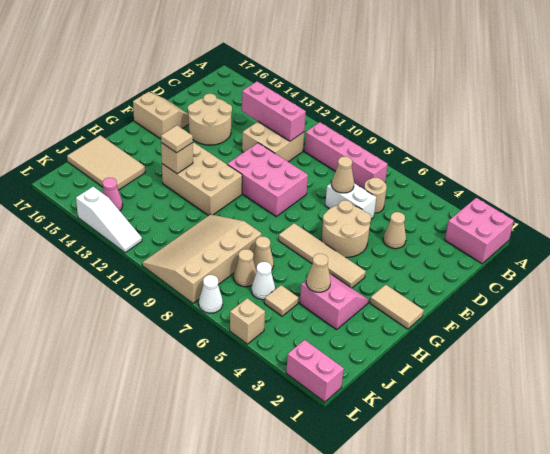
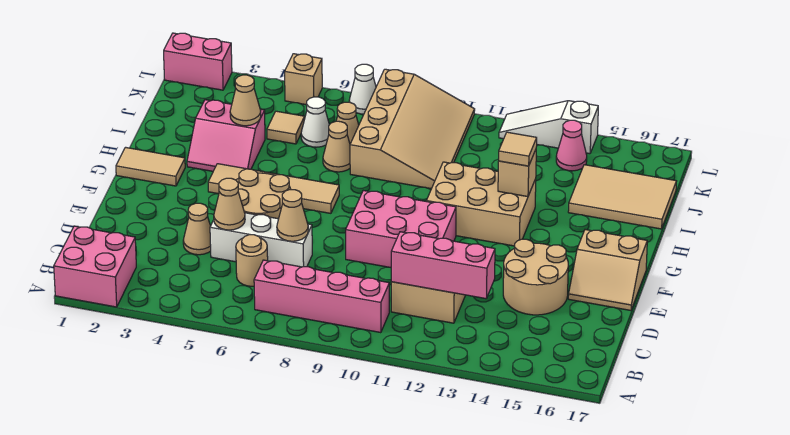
none -> tan cone D5 level 2
white brick D6:D7 level 1 -> white brick D5:D7 level 1

